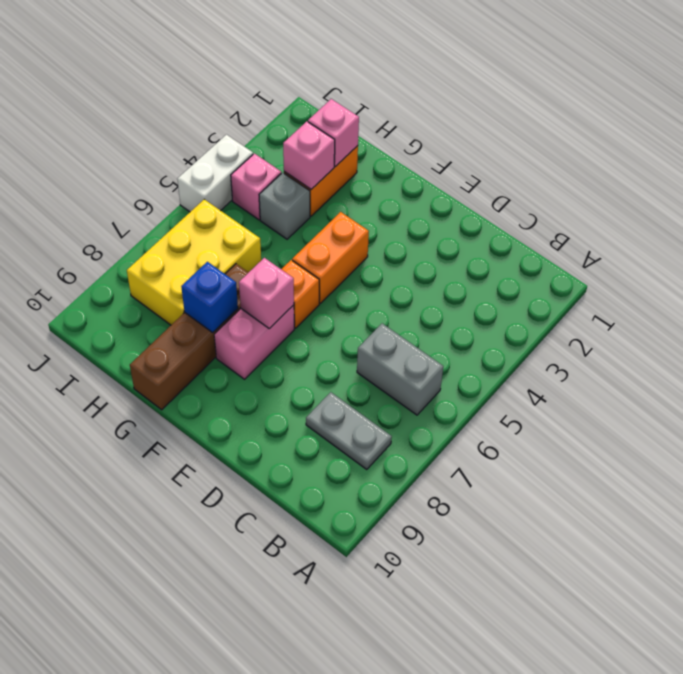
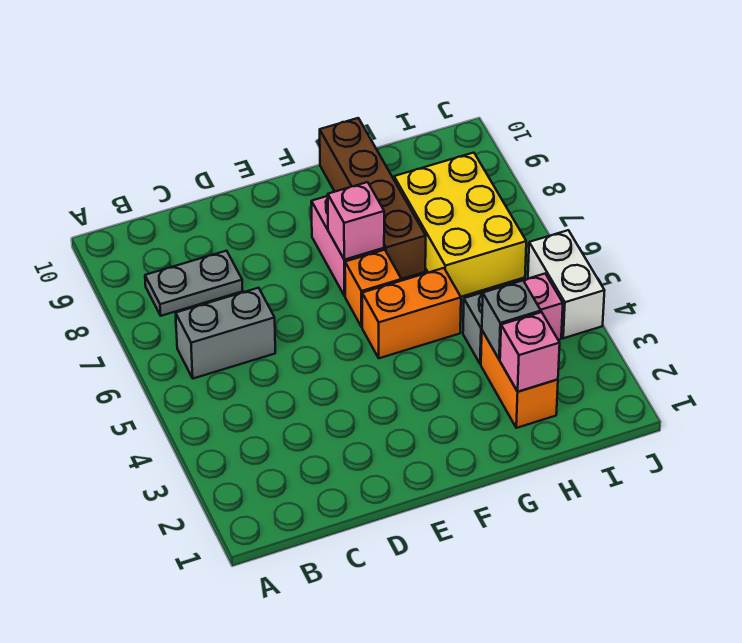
orange brick F4:F5 level 1 -> orange brick F5:G5 level 1
blue brick G8 level 2 -> none
pink brick H3 level 2 -> grey brick H3 level 2

